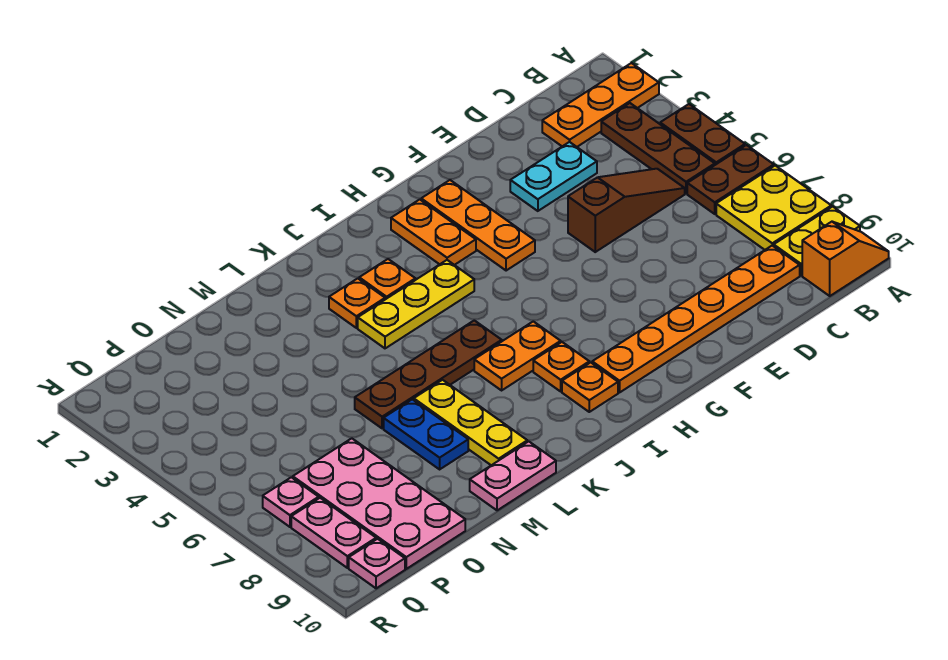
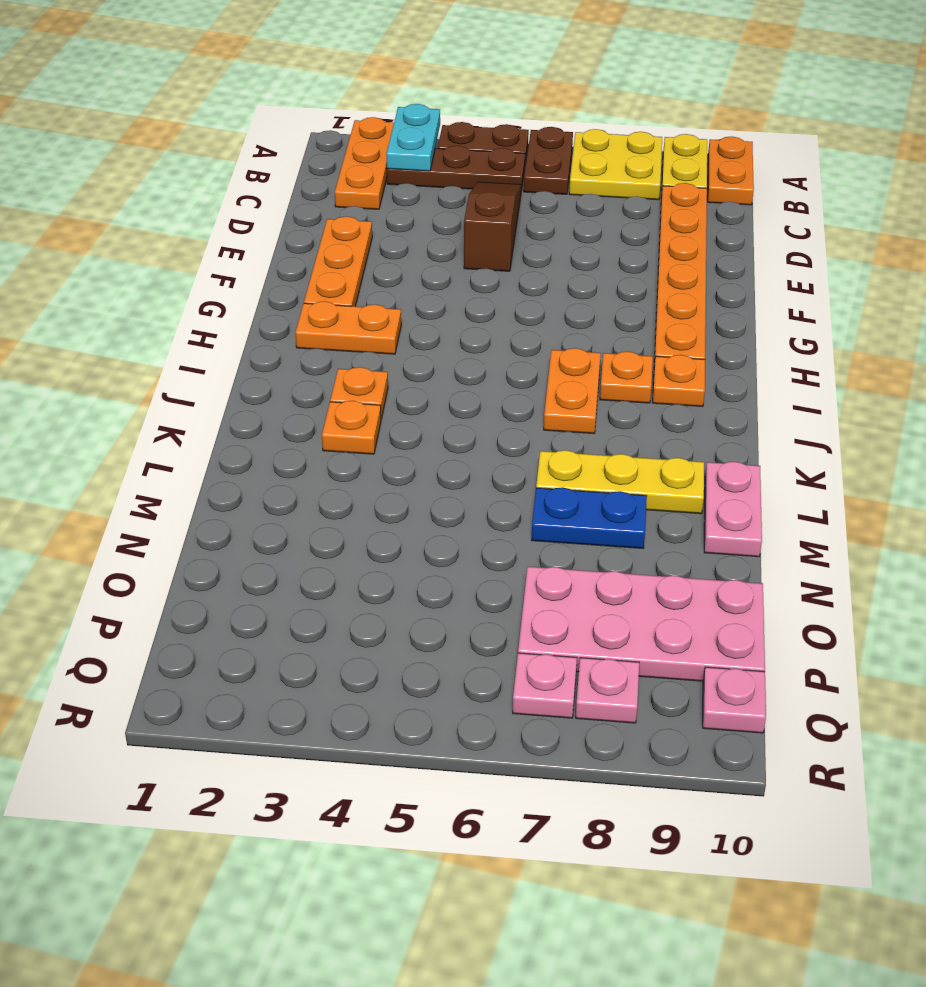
orange slope A10:B10 level 1 top B -> orange plate A10:B10 level 1
cyan plate D3:E3 level 1 -> cyan plate A3:B3 level 2
orange plate G2:G4 level 1 -> orange plate E2:G2 level 1
yellow plate I4:K4 level 1 -> none
brown plate J6:M6 level 1 -> none
pink plate Q8:Q9 level 1 -> pink plate Q8 level 1

